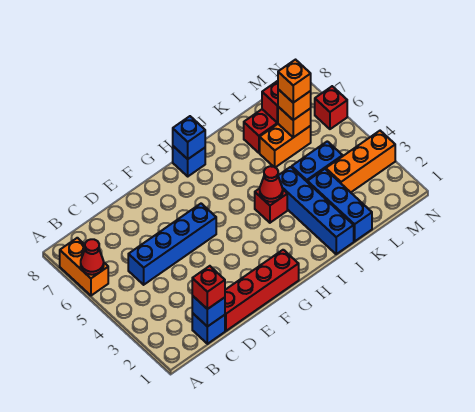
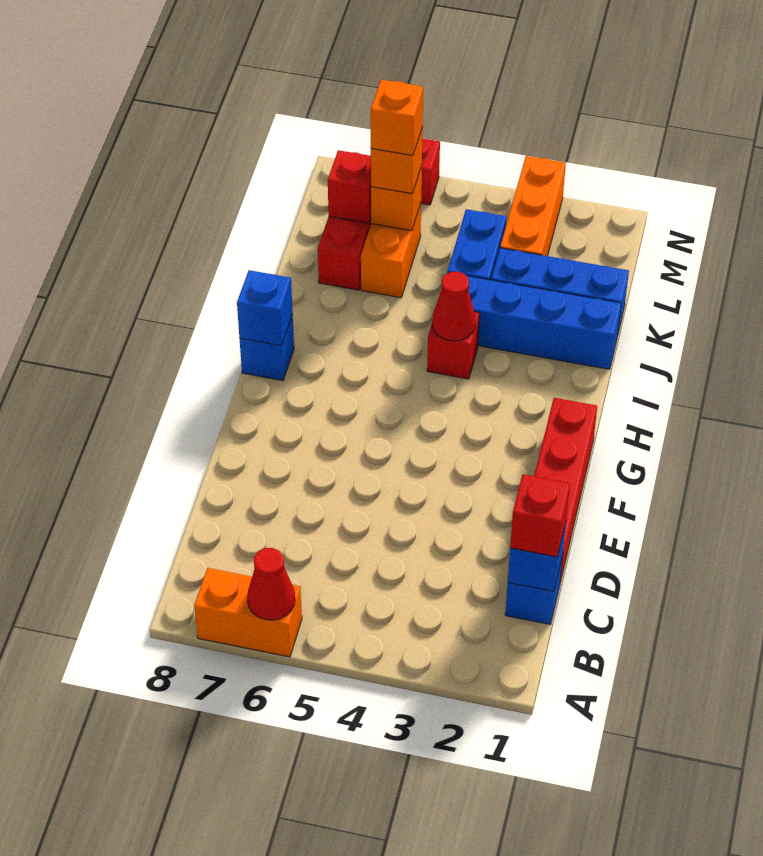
blue brick C5:F5 level 1 -> none

